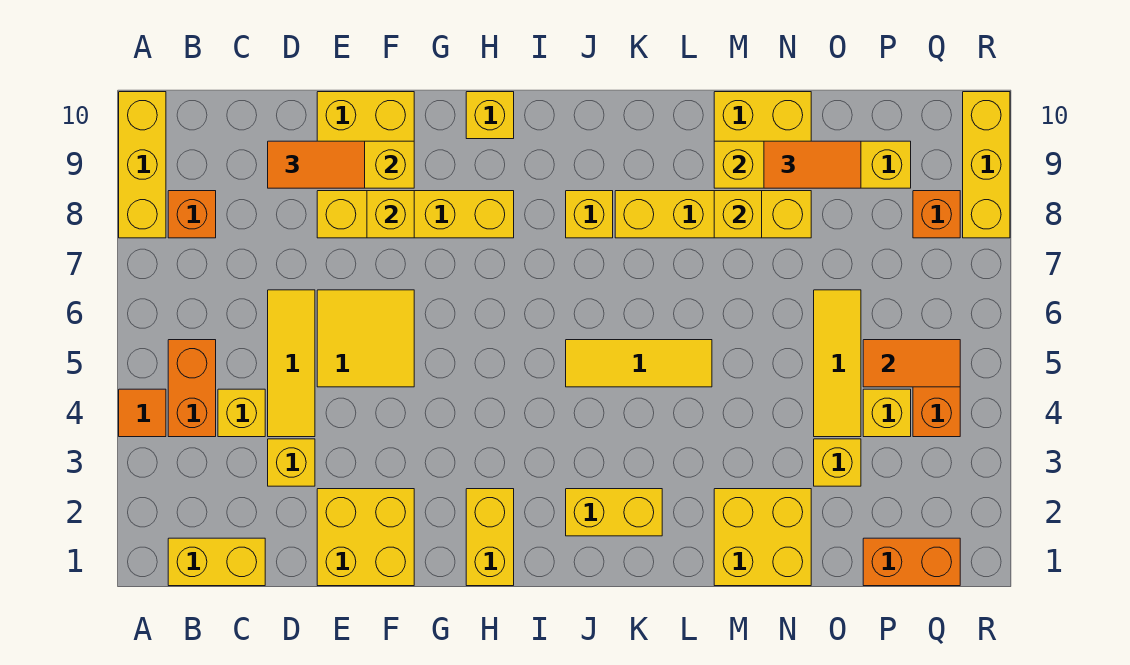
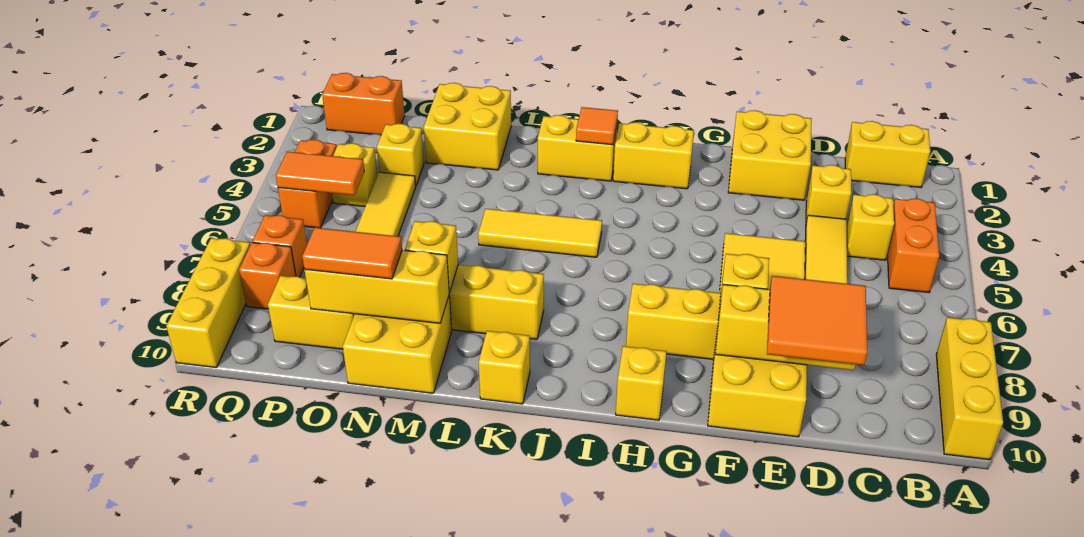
orange tile A4 level 1 -> orange tile J2 level 2
orange brick B8 level 1 -> orange brick Q7 level 1
orange tile D9:E9 level 3 -> orange tile D9:E10 level 3
yellow brick H1:H2 level 1 -> yellow brick H2:I2 level 1
yellow brick J8 level 1 -> yellow brick K10 level 1

